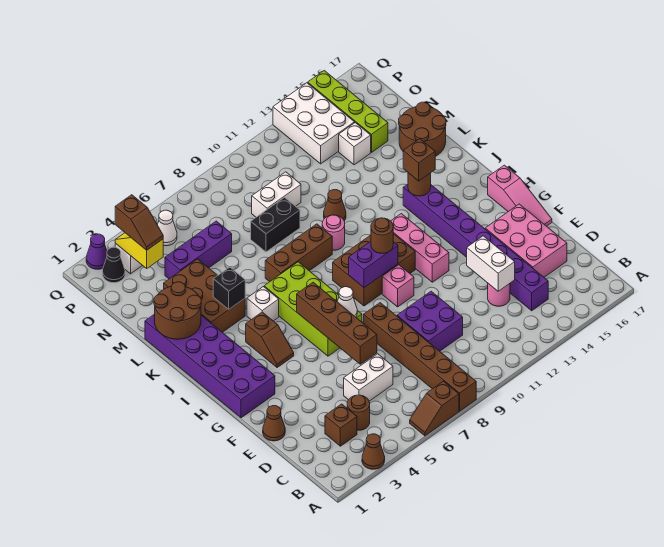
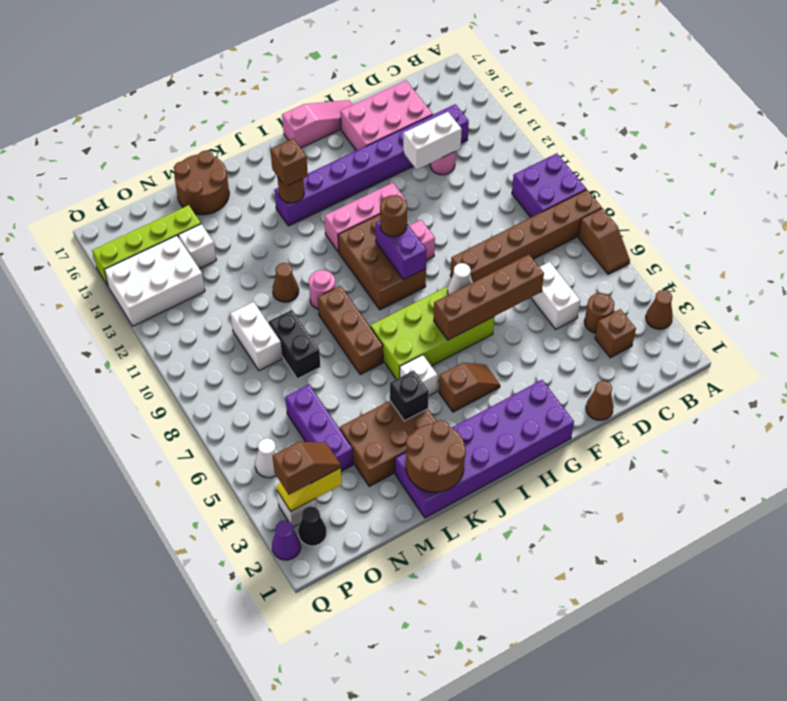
purple brick D9:E10 level 1 -> purple brick A9:B10 level 1

